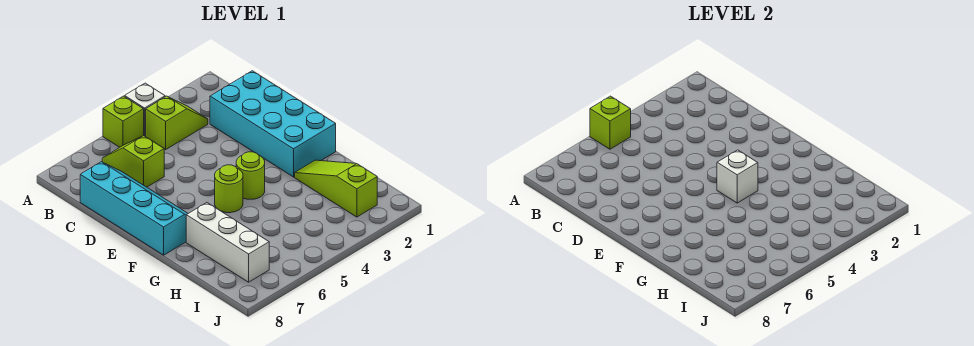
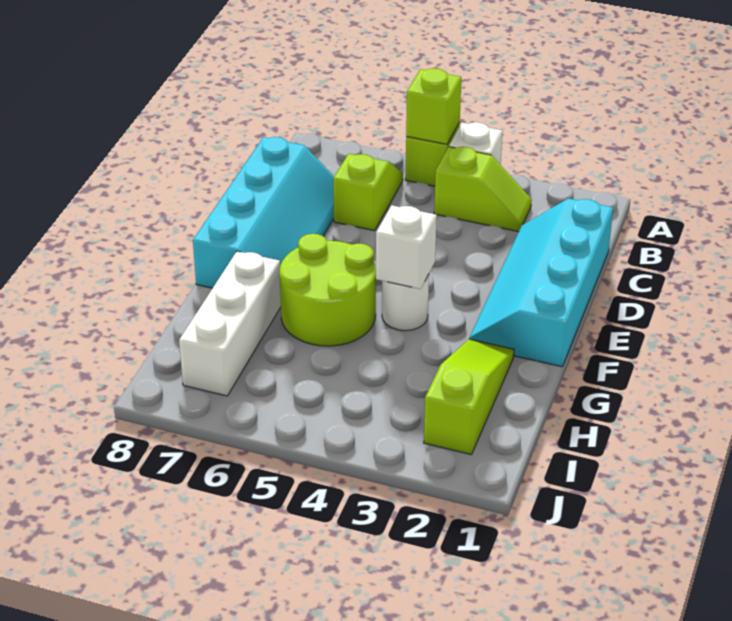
cyan brick C1:F2 level 1 -> cyan slope C1:F2 level 1 top 1
lime round brick F4 level 1 -> white round brick F4 level 1
lime round brick F5 level 1 -> lime round brick F5:G6 level 1

